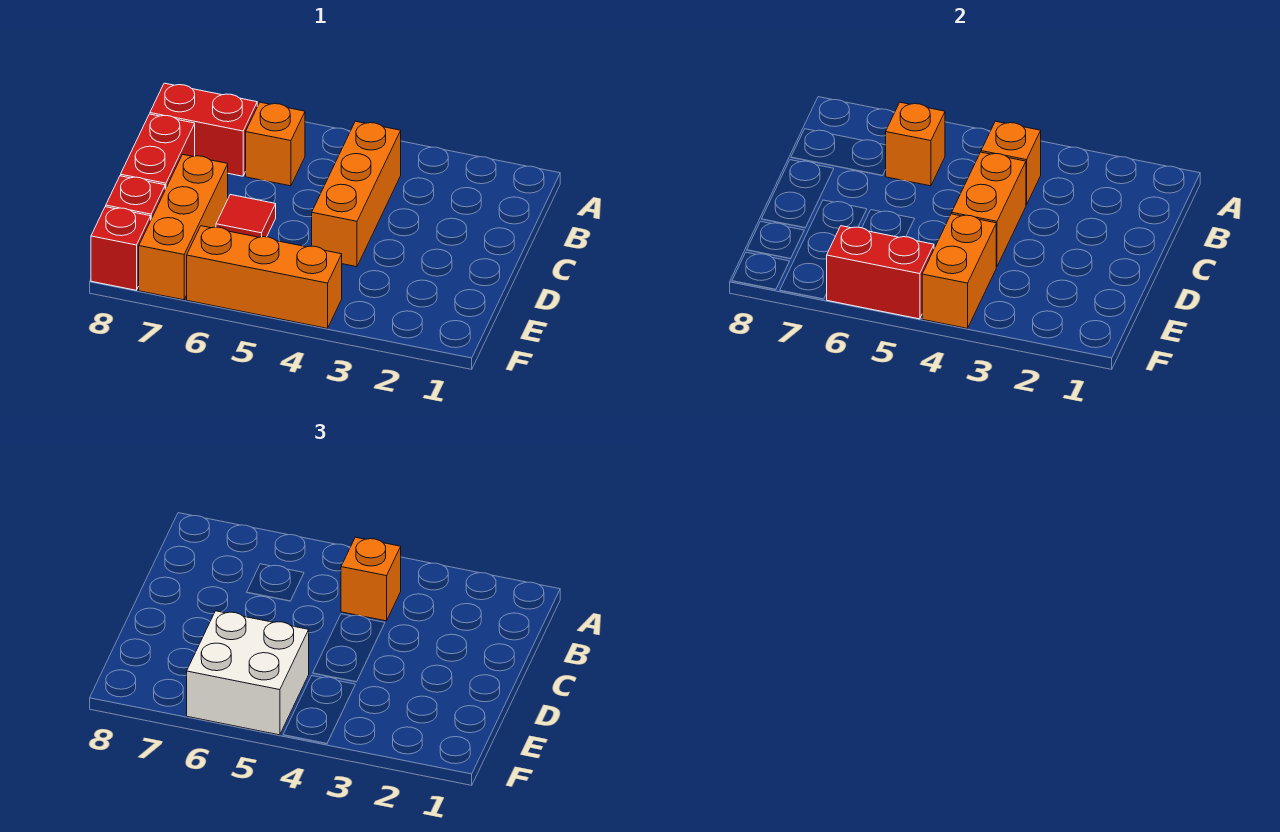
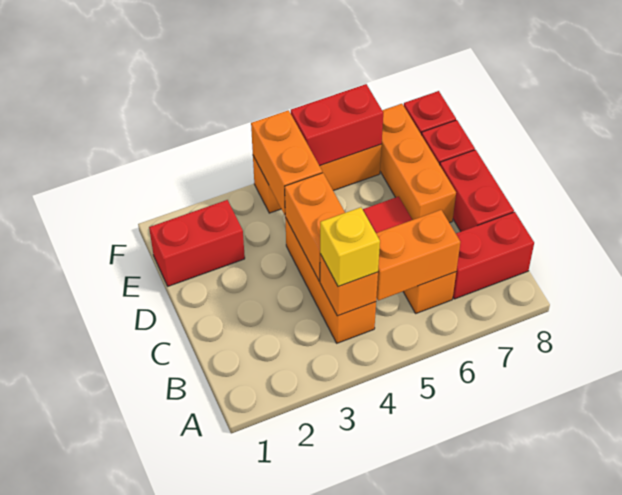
orange brick B4 level 3 -> yellow brick B4 level 3
orange brick B6 level 2 -> orange brick B5:B6 level 2
none -> red brick E1:E2 level 1
white brick E5:F6 level 3 -> none

